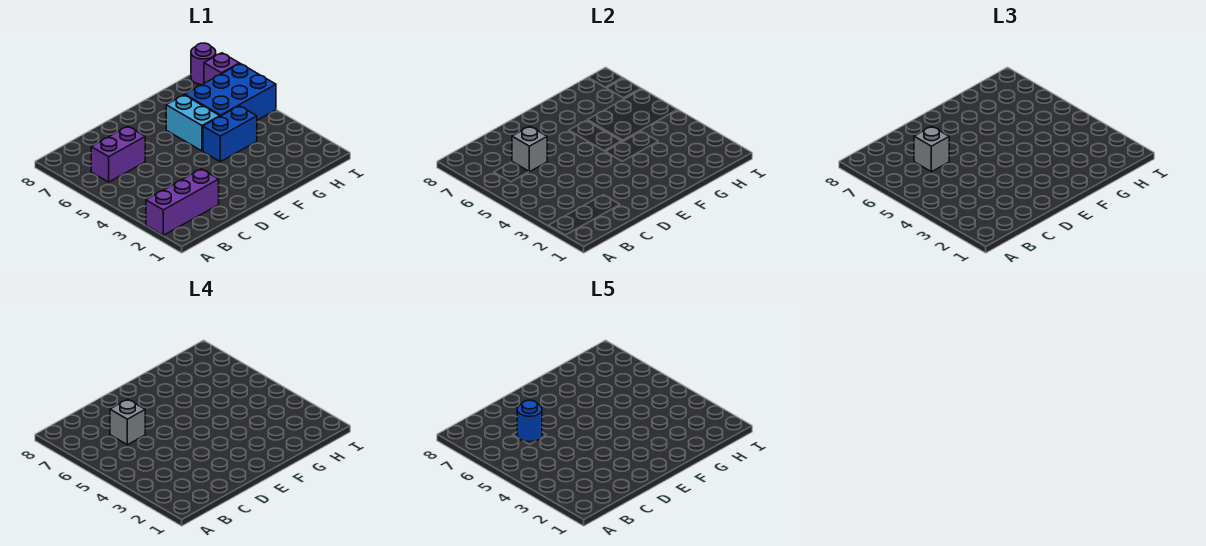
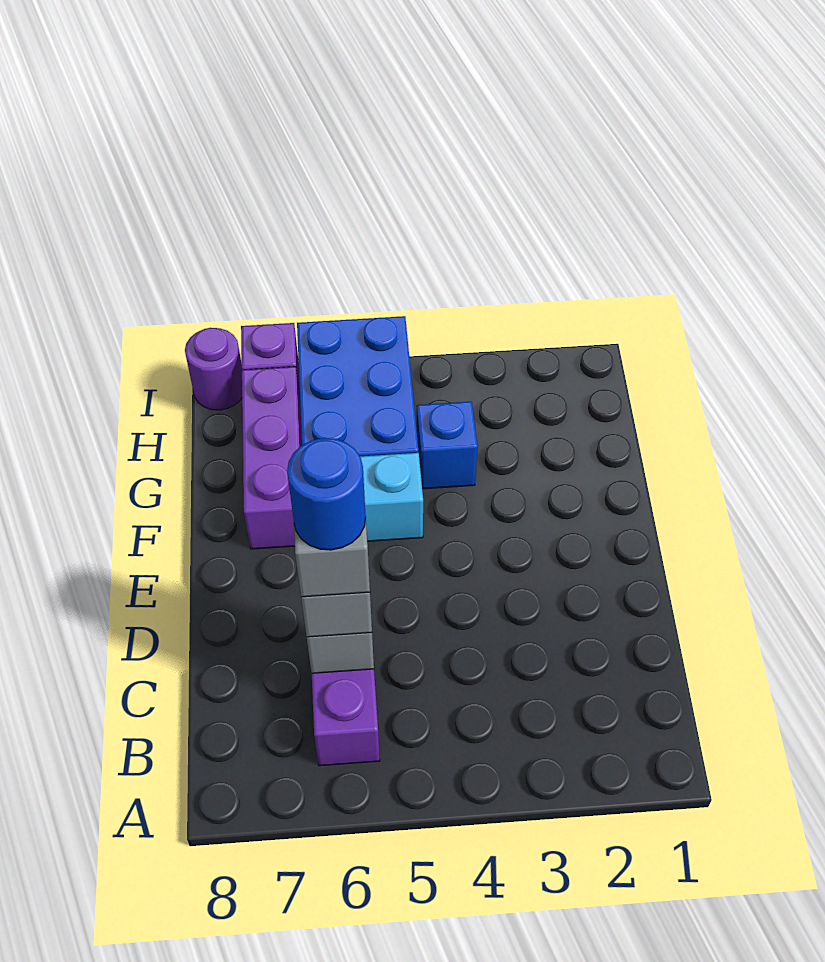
purple brick A2:C2 level 1 -> purple brick F7:H7 level 1
blue brick F4:G4 level 1 -> blue brick G4 level 1

